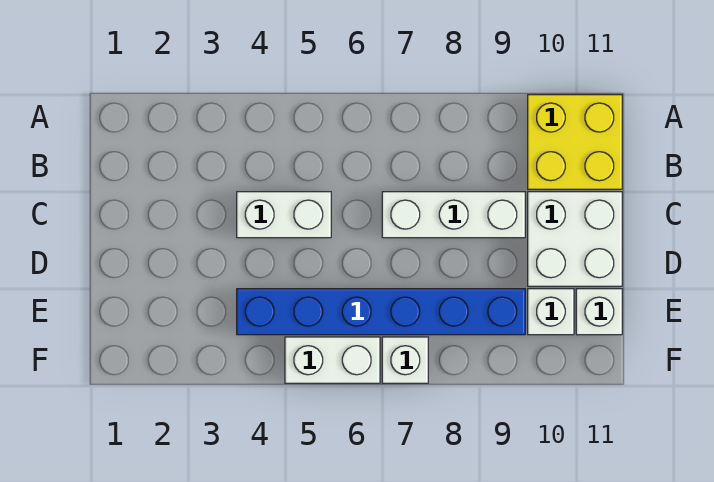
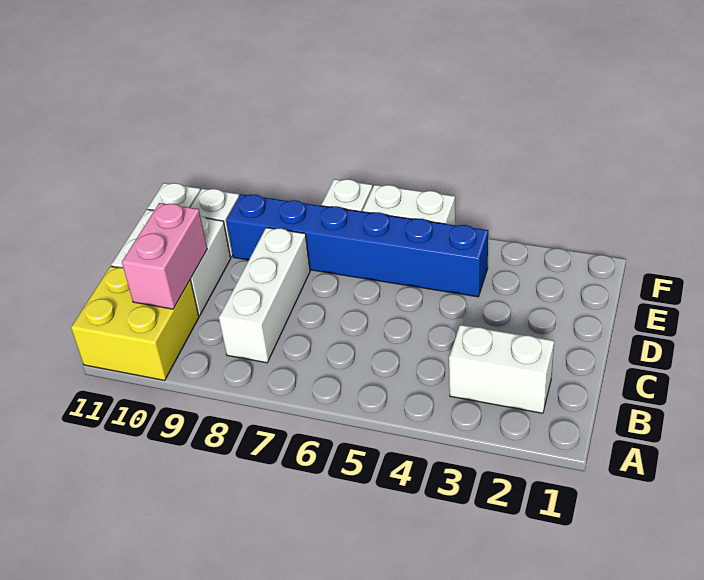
none -> pink brick B10:C10 level 2
white brick C4:C5 level 1 -> white brick B2:B3 level 1
white brick C7:C9 level 1 -> white brick B8:D8 level 1

